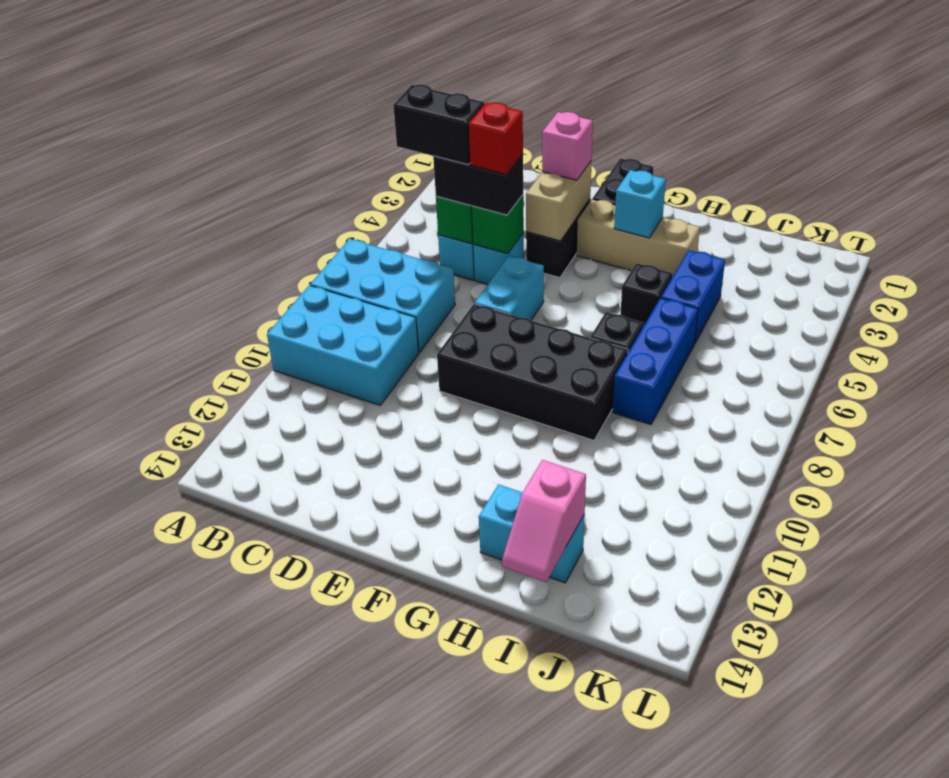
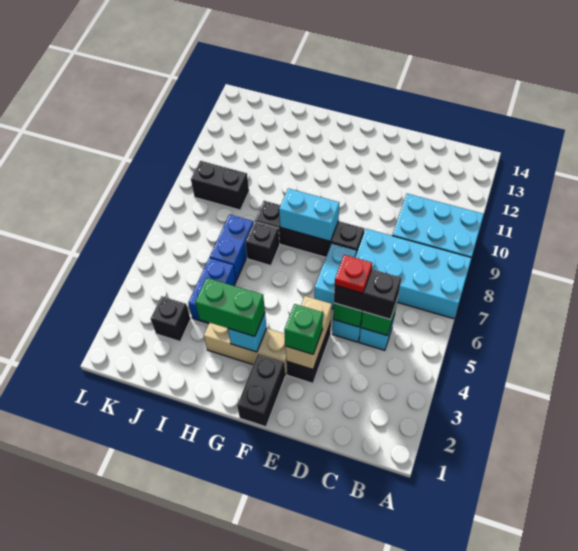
cyan brick A7:C8 level 1 -> cyan brick A7:D8 level 1
black brick B5:C5 level 4 -> black brick J9:K9 level 1
red brick D5 level 4 -> red plate D5 level 4
pink brick E3 level 3 -> green brick E3 level 3
black brick E8:H9 level 1 -> black brick E8:H8 level 1
none -> green brick G3:H3 level 3
black brick H5 level 1 -> black brick J3 level 1
cyan brick H13:I13 level 1 -> cyan brick F8:G8 level 2
blue brick I6:I8 level 1 -> blue brick I6:I7 level 1
pink slope I13:I14 level 2 top 13 -> none

